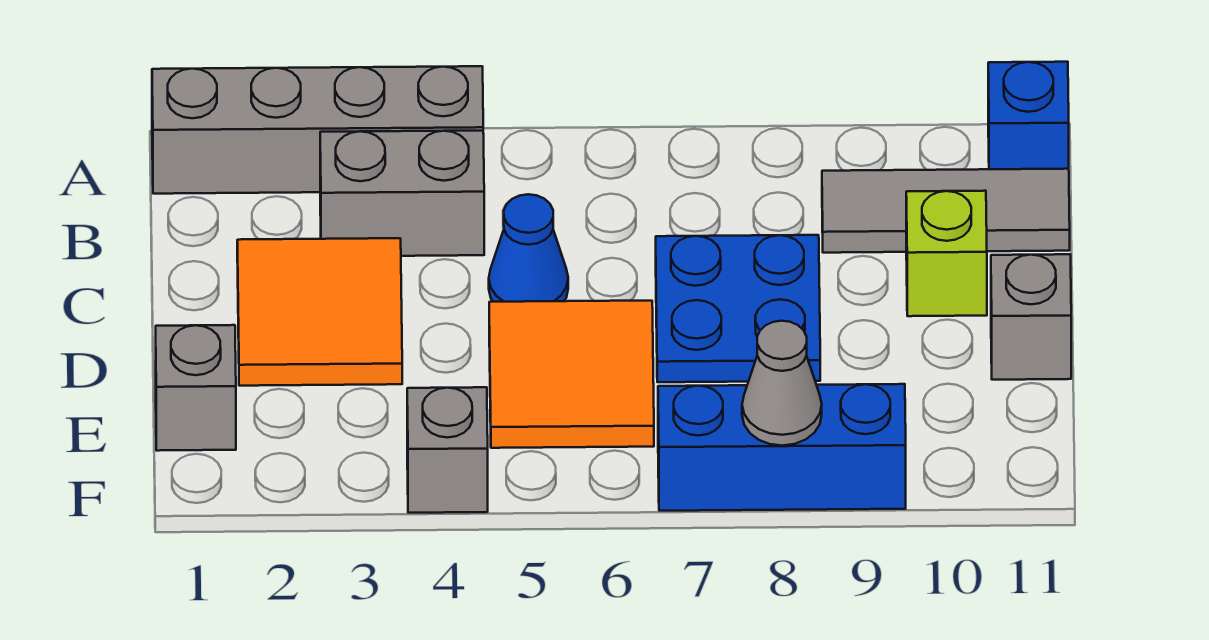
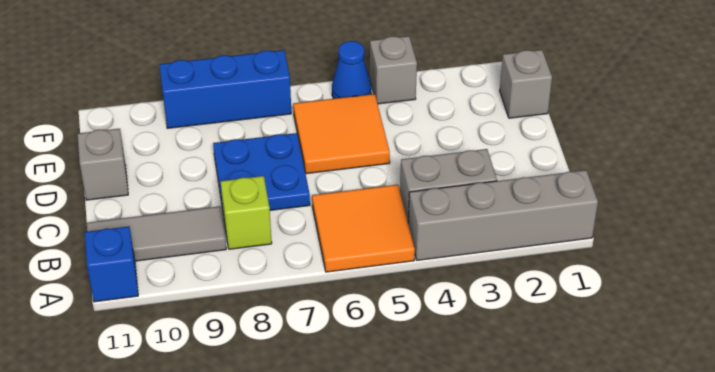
orange tile C2:D3 level 1 -> orange tile A5:B6 level 1
blue cone C5 level 1 -> blue cone F5 level 1
lime brick C10 level 1 -> lime brick B8 level 1
grey cone F8 level 2 -> none

